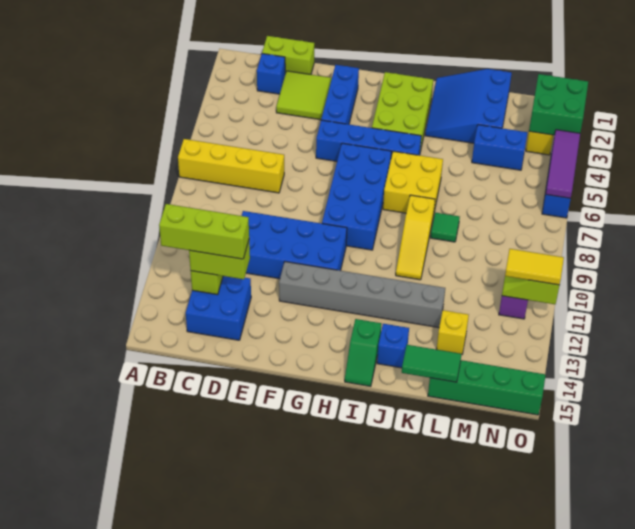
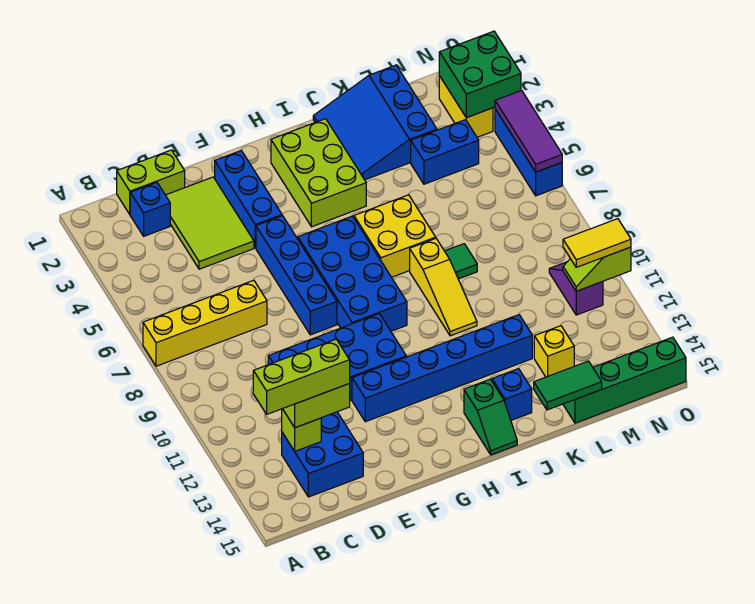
lime tile D2:E3 level 1 -> lime tile D2:E4 level 1
blue brick F5:I5 level 1 -> blue brick F5:F8 level 1
grey brick F12:K12 level 1 -> blue brick F12:K12 level 1

